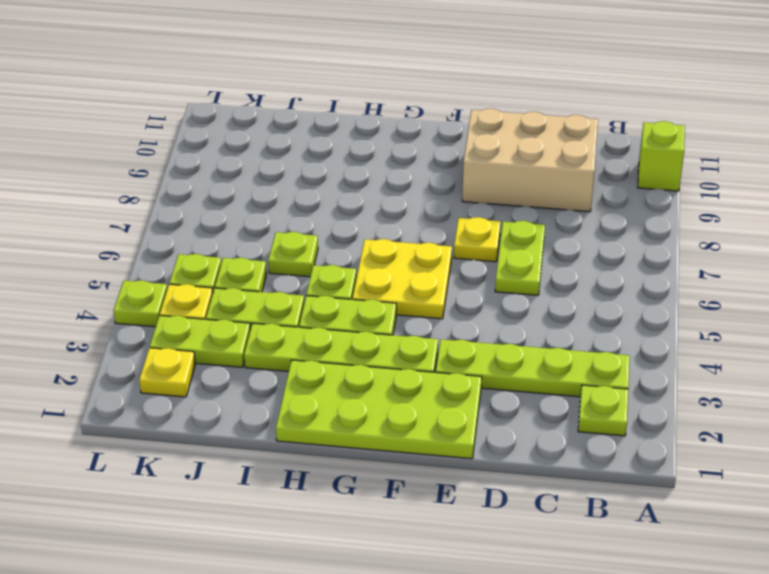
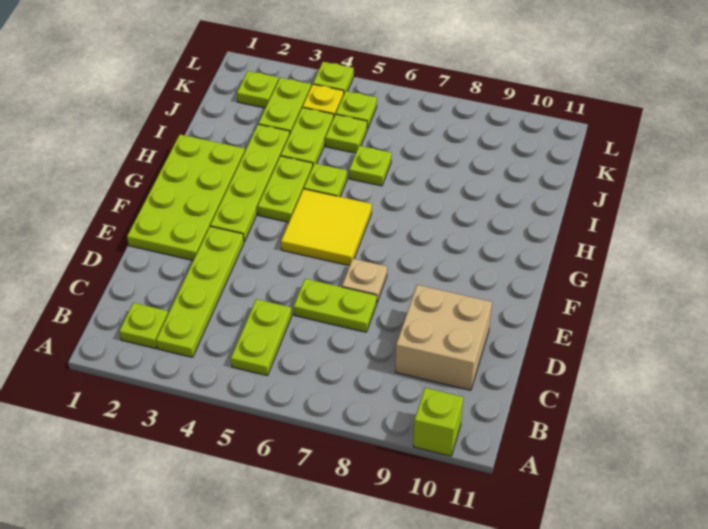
none -> lime plate B5:C5 level 1
tan brick C9:E10 level 1 -> tan brick C9:D10 level 1
yellow plate E7 level 1 -> tan plate E7 level 1
yellow plate F5:G6 level 1 -> yellow tile F5:G6 level 1
yellow plate K2 level 1 -> lime plate K2 level 1

